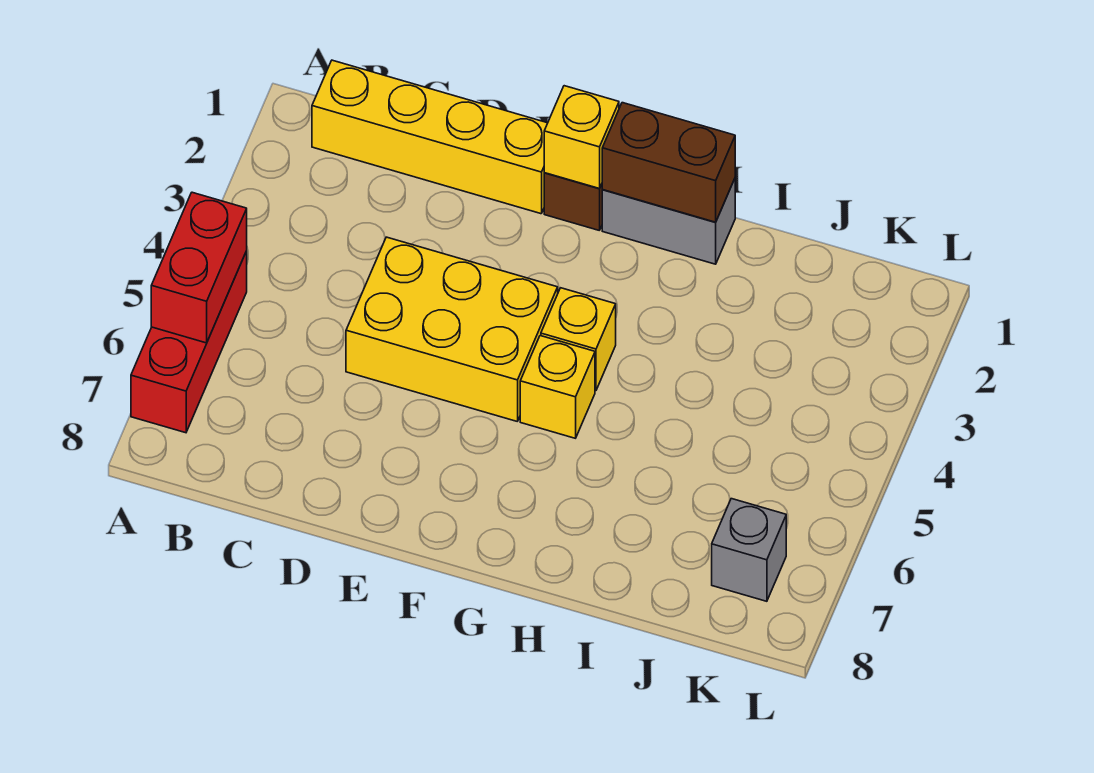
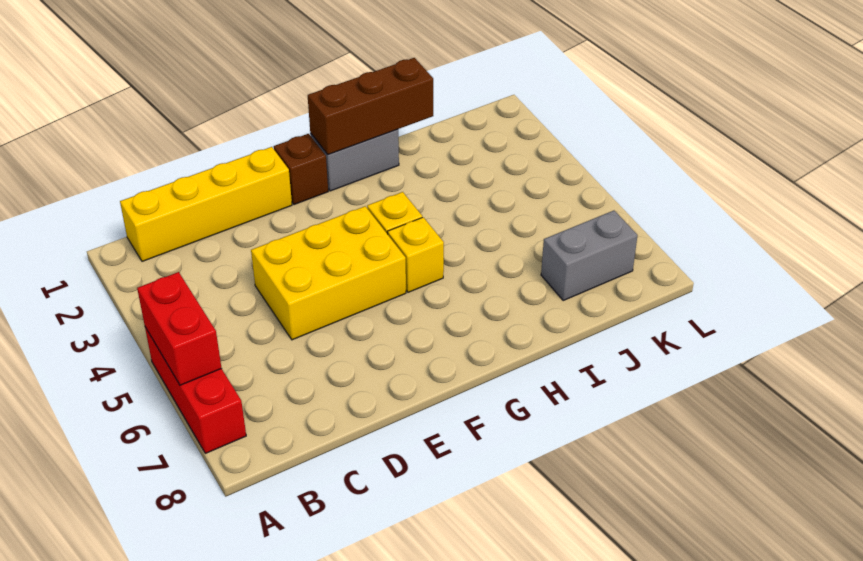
yellow brick F1 level 2 -> none
brown brick G1:H1 level 2 -> brown brick G1:I1 level 2
grey brick K7 level 1 -> grey brick J7:K7 level 1

